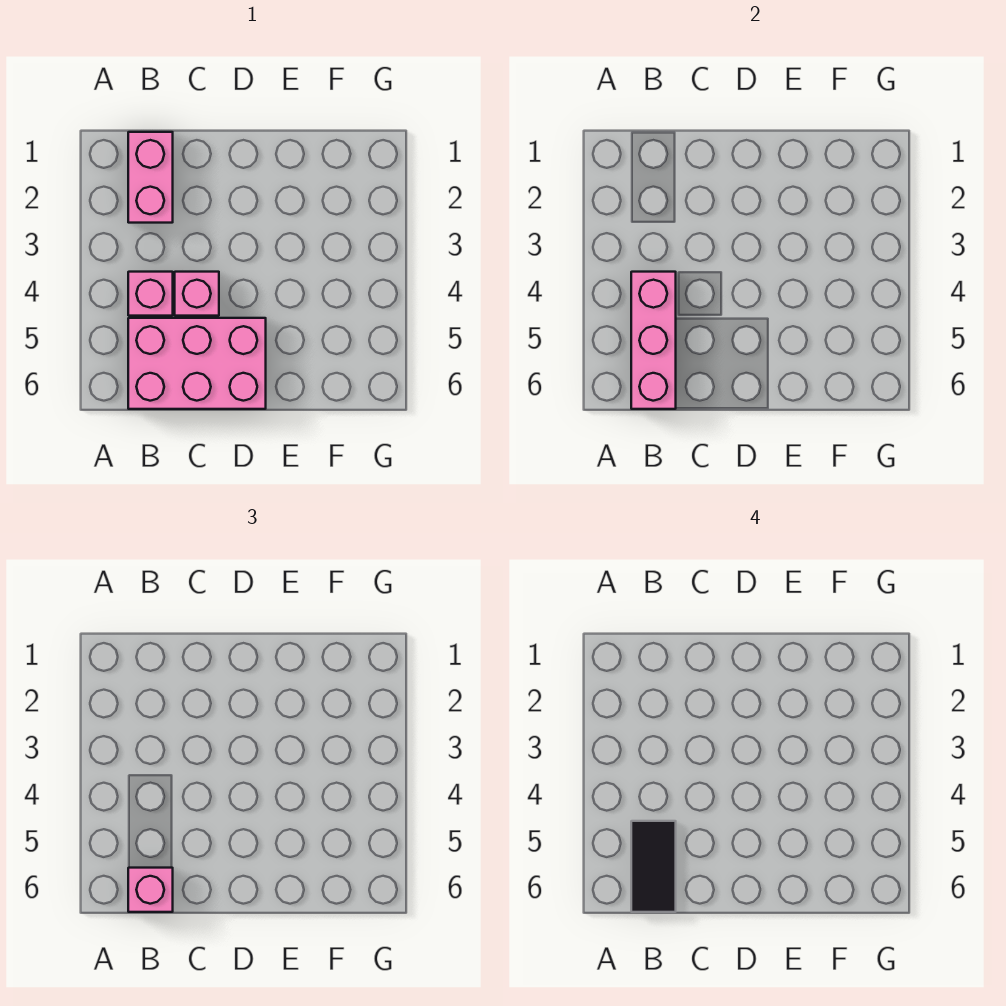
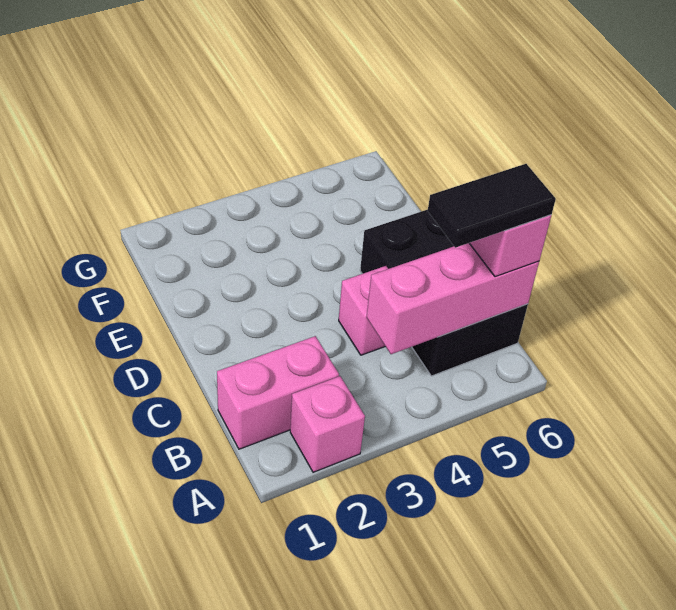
pink brick B4 level 1 -> pink brick A2 level 1
pink brick B5:D6 level 1 -> black brick B5:D6 level 1

